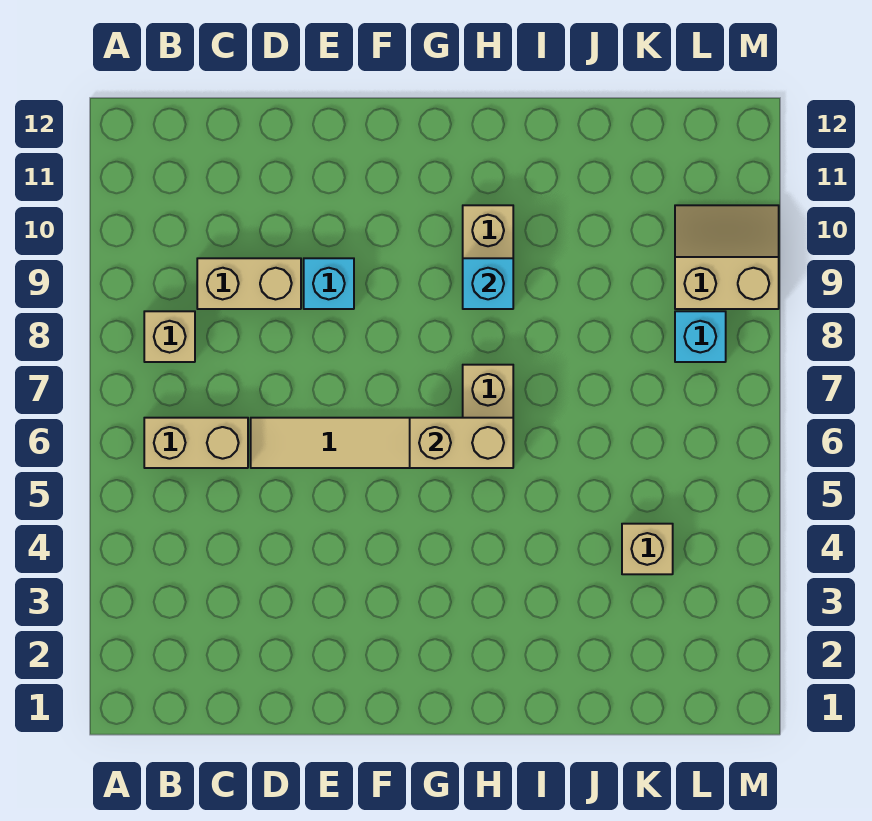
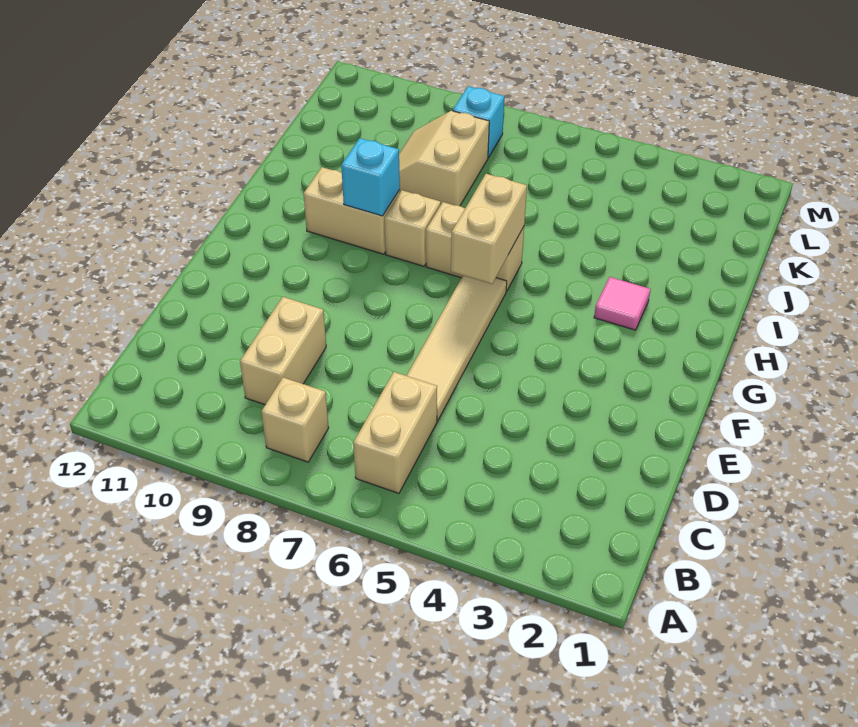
cyan brick E9 level 1 -> none
none -> pink tile H3 level 1
tan brick K4 level 1 -> tan brick H8 level 1
tan slope L9:M10 level 1 top 9 -> tan slope J8:K9 level 1 top 8

